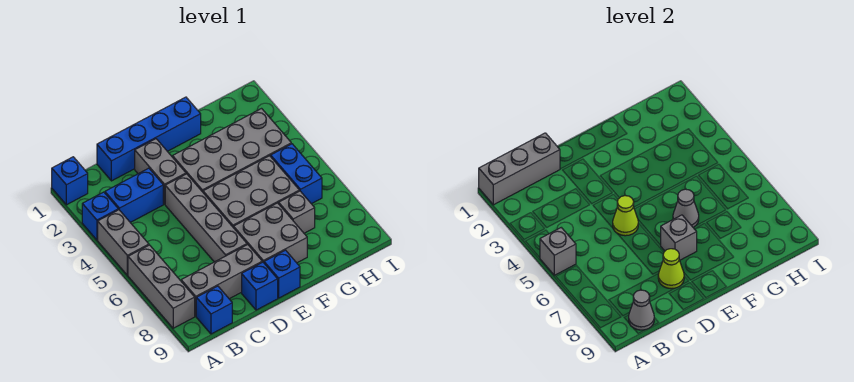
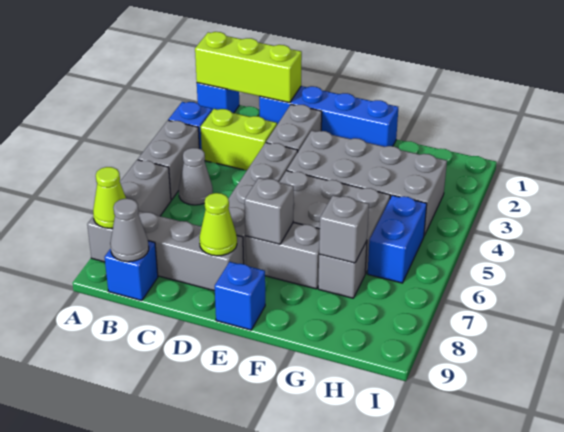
grey brick A1:C1 level 2 -> lime brick A1:C1 level 2
grey brick A5 level 2 -> grey brick G7 level 2
blue brick B3:C3 level 1 -> lime brick B3:C3 level 1
lime cone D5 level 2 -> lime cone A8 level 2
blue brick D9 level 1 -> none
grey brick E7:F8 level 1 -> grey brick E7:F7 level 1
grey cone F6 level 2 -> grey cone B5 level 1

